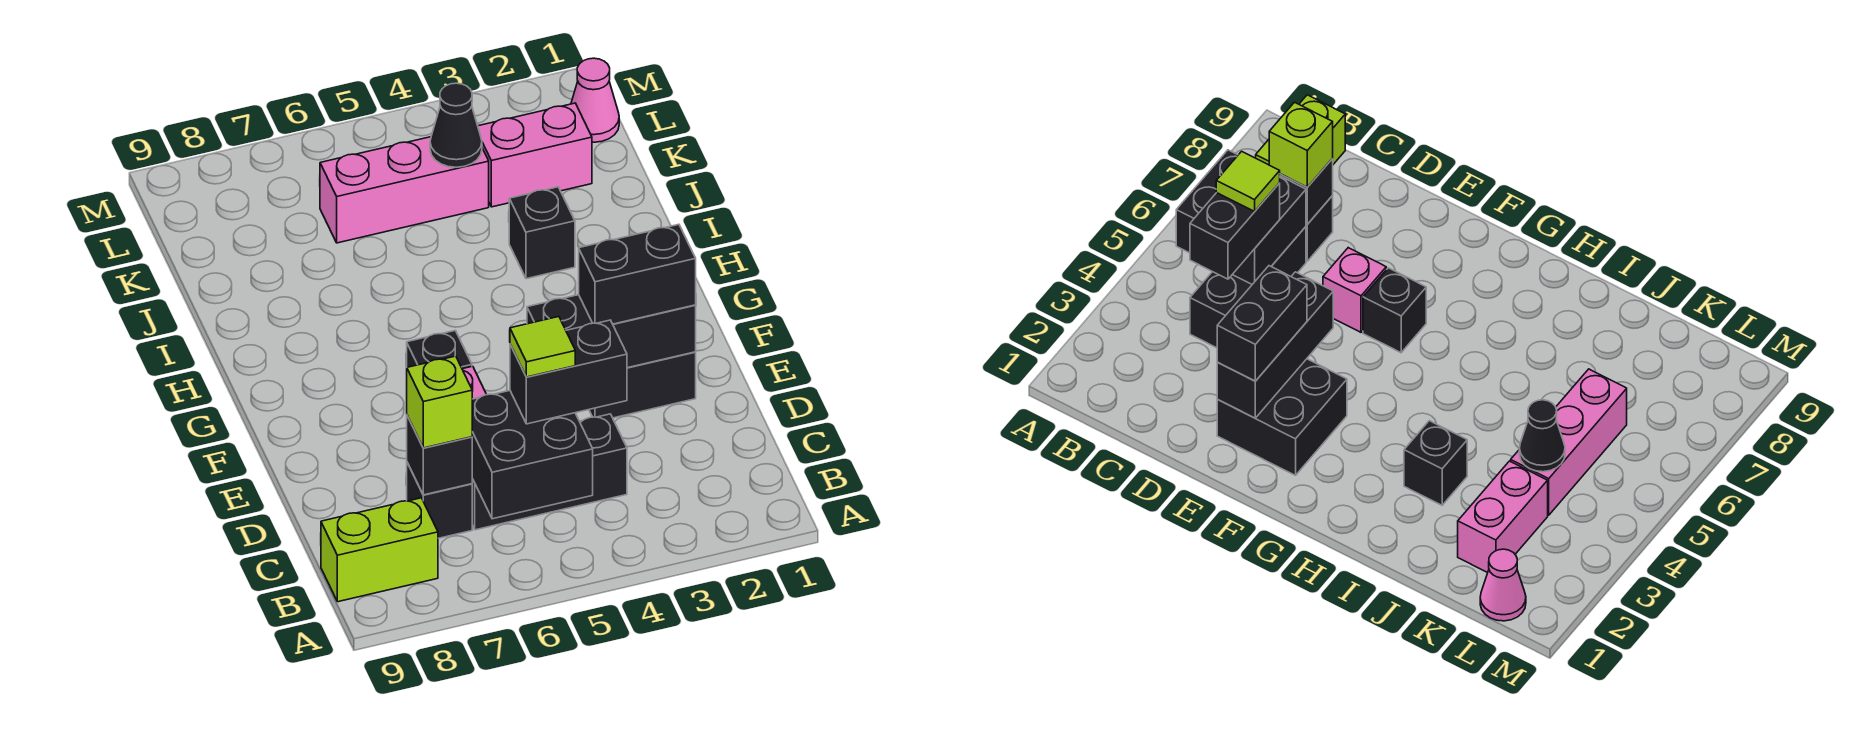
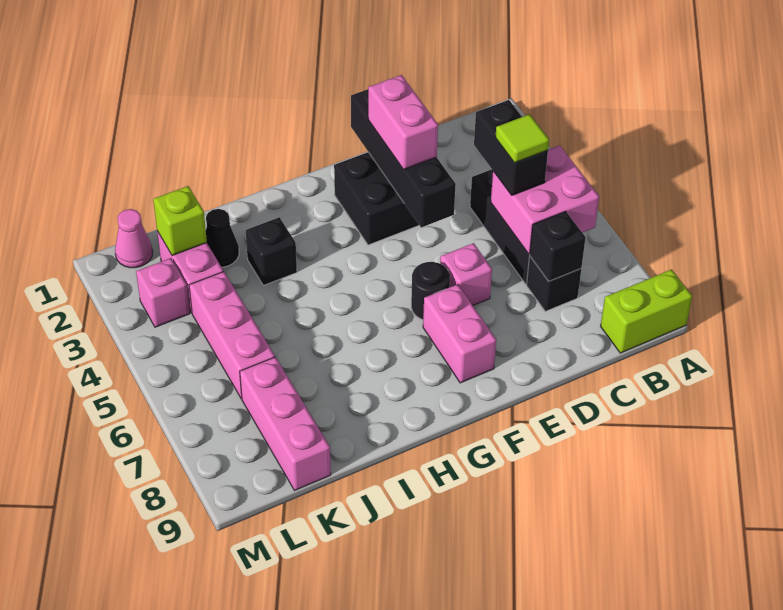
black brick B5:C6 level 2 -> pink brick B5:C6 level 2
lime brick B8:B9 level 1 -> lime brick A9:B9 level 1
lime brick C7 level 3 -> lime brick K2 level 2
black brick E2:E4 level 2 -> black brick E1:E4 level 2
black brick E2:E3 level 3 -> pink brick E2:E3 level 3
black brick F6 level 1 -> black round brick F6 level 1
none -> pink brick F7:F8 level 1
black cone K4 level 2 -> black cone J2 level 1
none -> pink brick K7:K9 level 1
none -> pink brick L3 level 1

